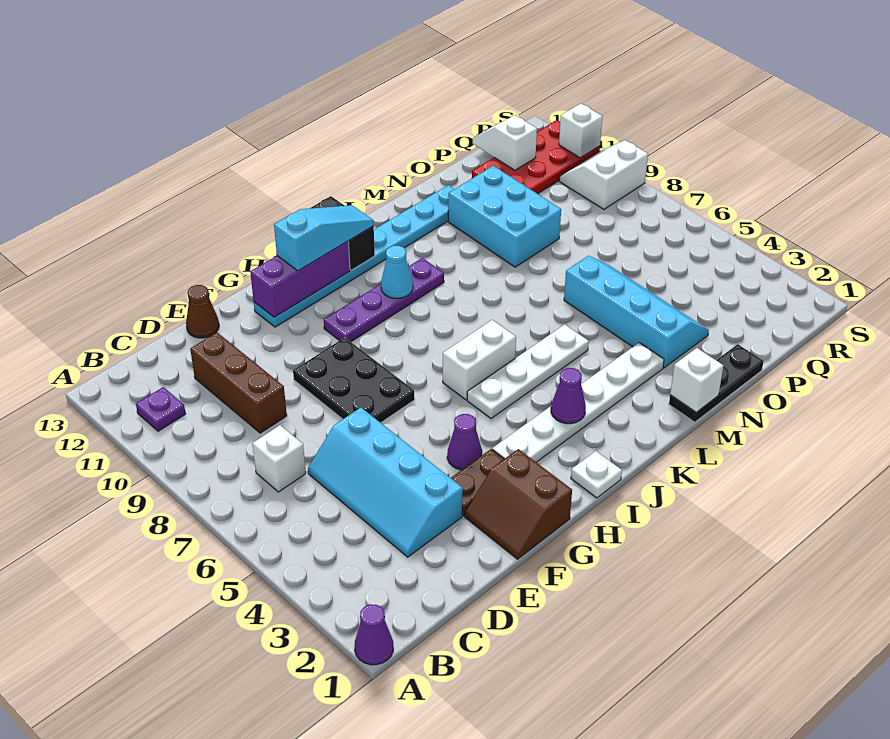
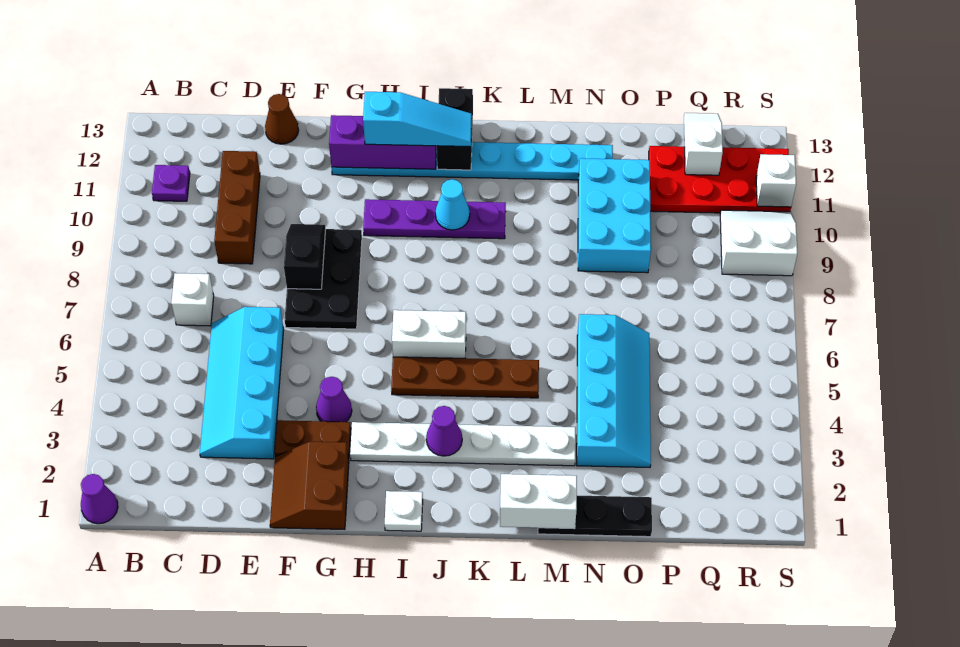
none -> black slope F8:F9 level 2 top 8
white plate I5:L5 level 1 -> brown plate I5:L5 level 1
white brick M1 level 2 -> white brick L1:M1 level 2

